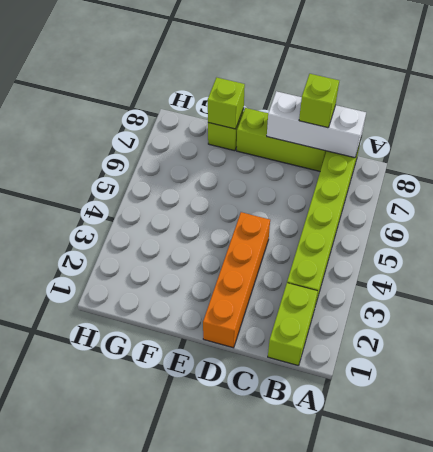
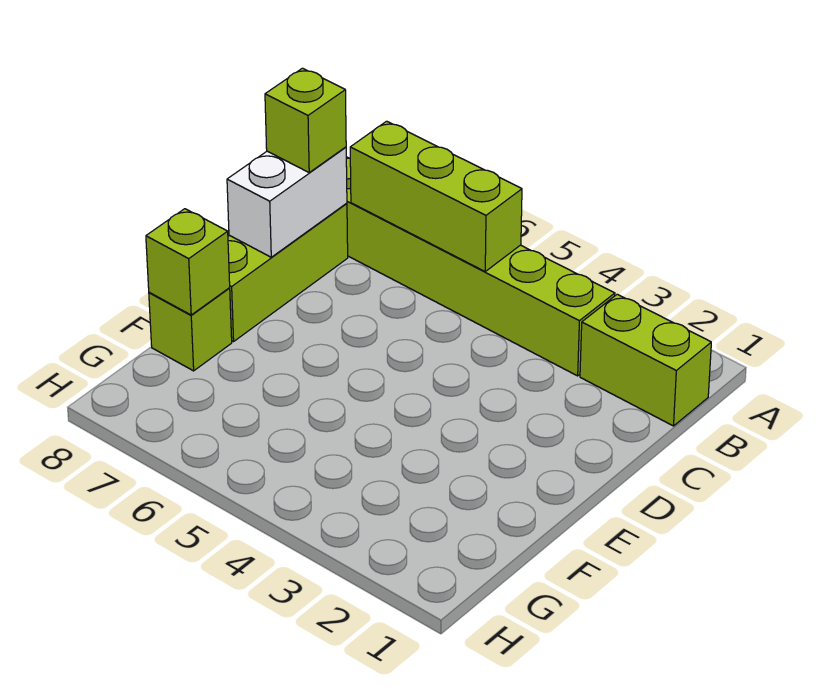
none -> lime brick B5:B7 level 2
white brick B8:D8 level 2 -> white brick C8:D8 level 2
orange brick D1:D4 level 1 -> none

